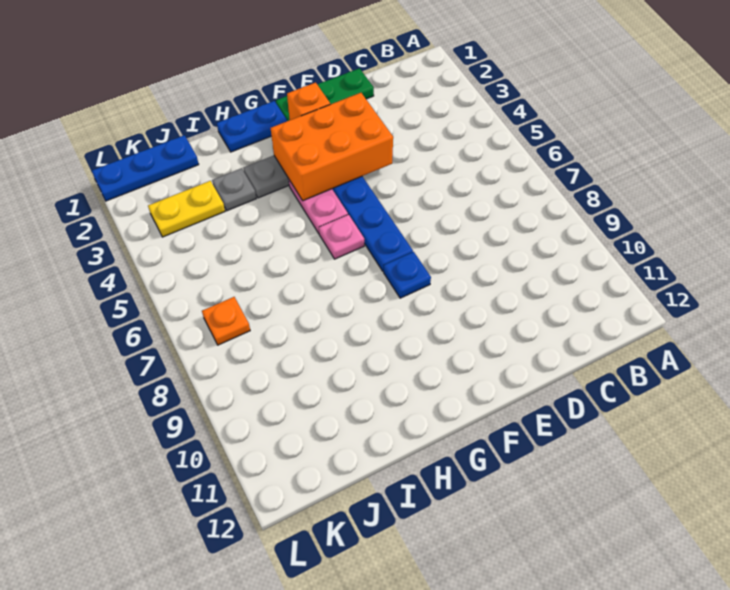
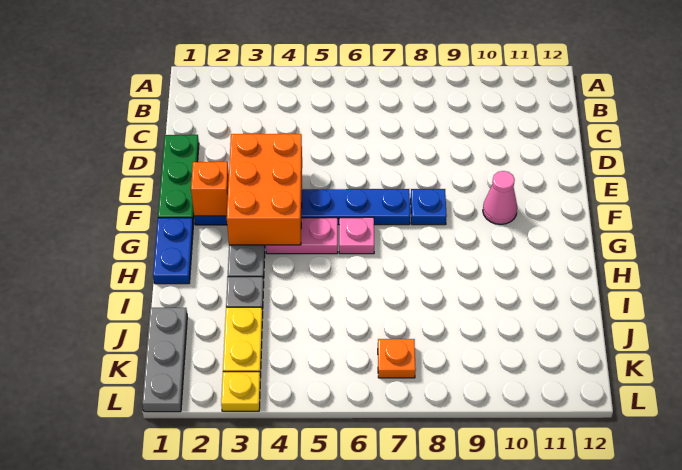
none -> pink cone F10 level 1
blue plate J1:L1 level 1 -> grey plate J1:L1 level 1
none -> yellow plate L3 level 1

